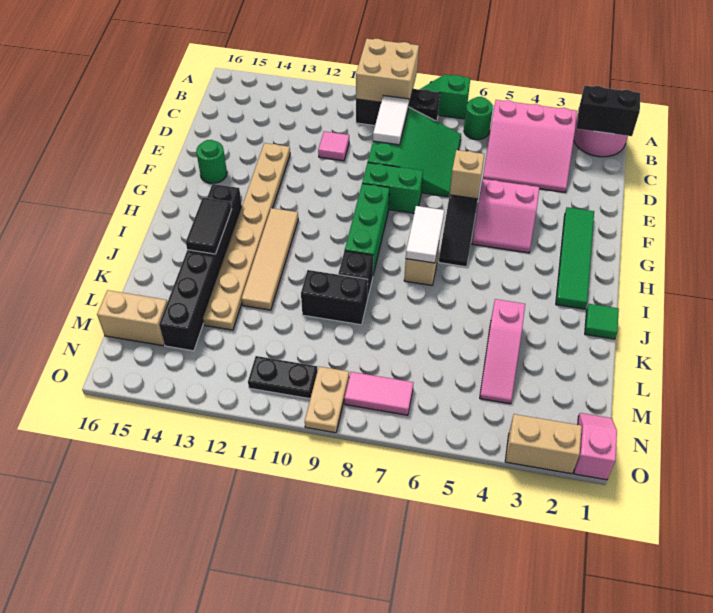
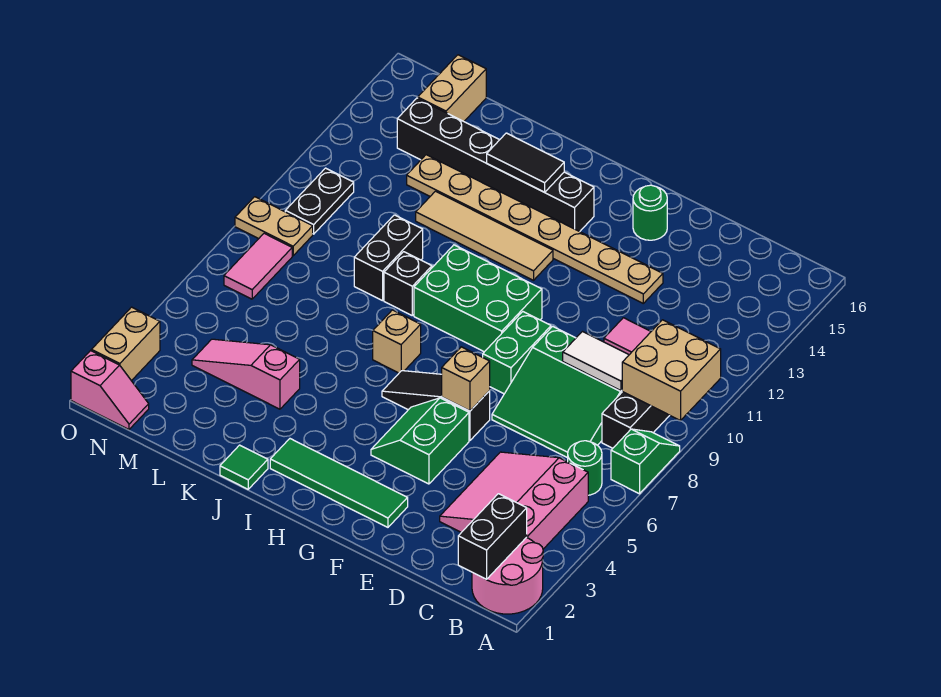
pink slope F4:G5 level 1 top F -> green slope F4:G5 level 1 top F
green brick G9:I9 level 1 -> green brick G9:I10 level 1
white tile H7:I7 level 2 -> none

